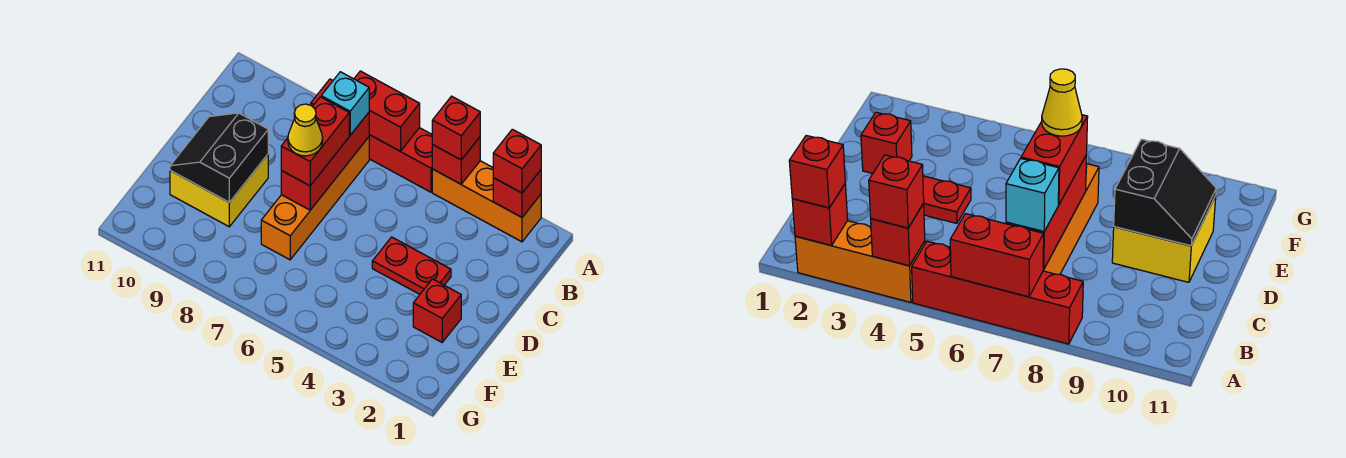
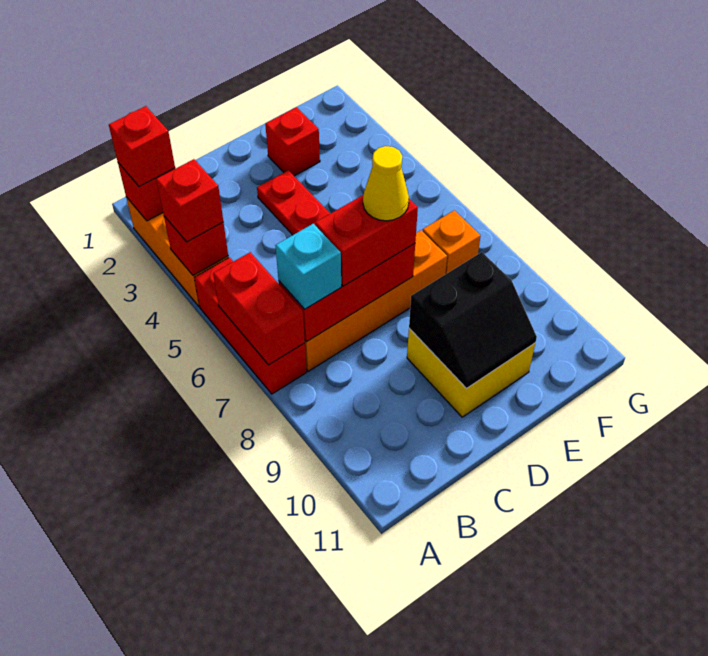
red brick A5:A8 level 1 -> red brick A5:A7 level 1
none -> orange brick F7 level 1

